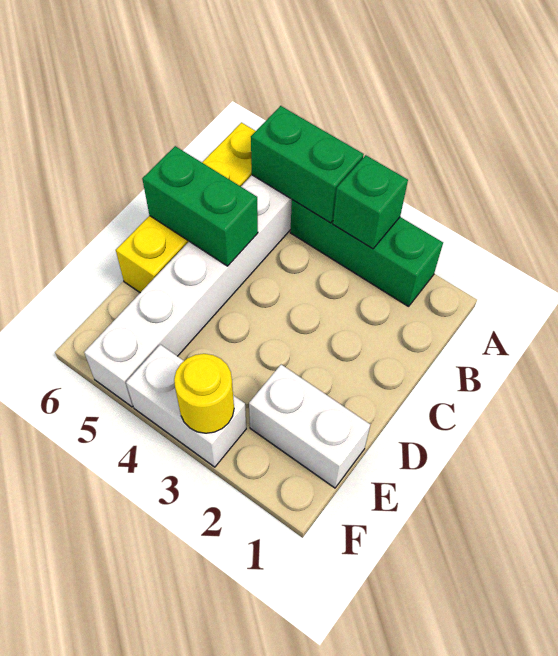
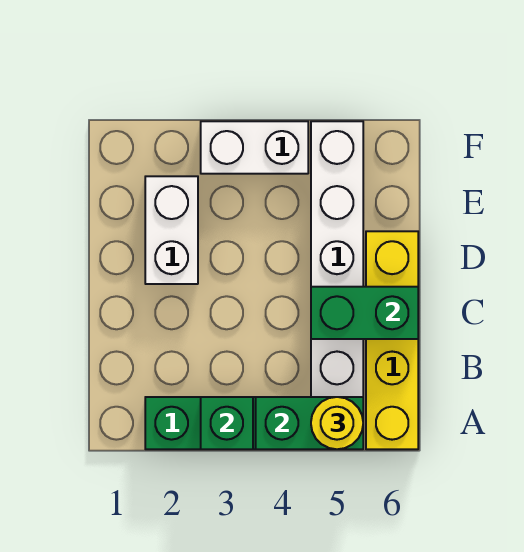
white brick E1:E2 level 1 -> white brick D2:E2 level 1
yellow round brick F3 level 2 -> yellow round brick A5 level 3

